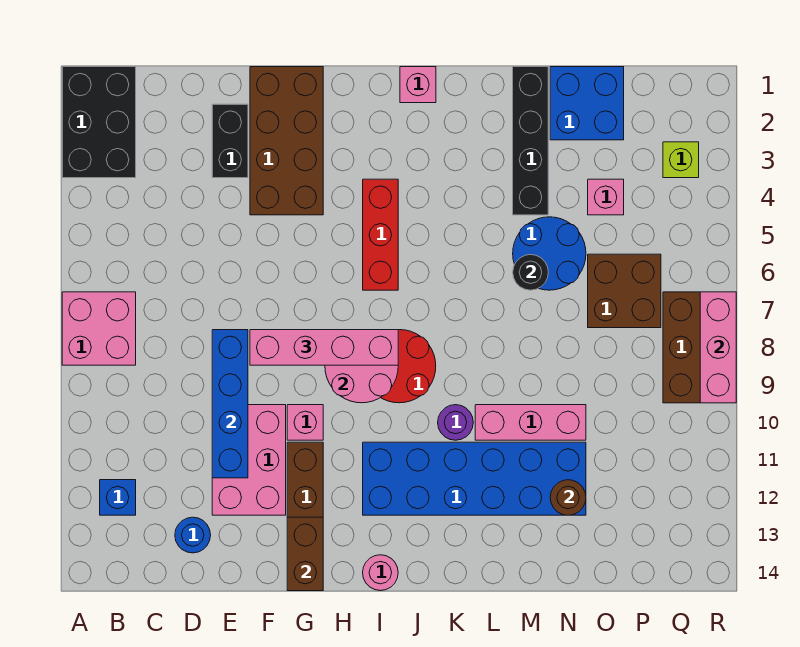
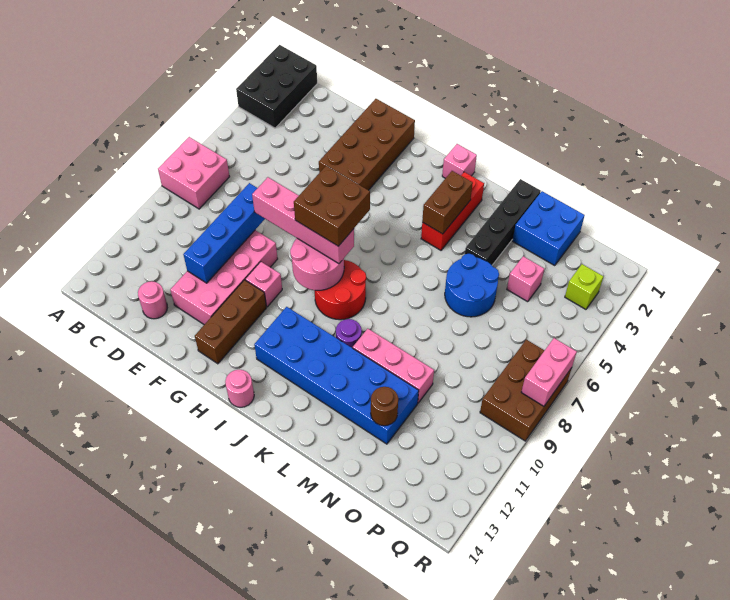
blue brick B12 level 1 -> none
blue round brick D13 level 1 -> pink round brick D13 level 1
black brick E2:E3 level 1 -> none
pink brick E10:F12 level 1 -> pink brick E9:F12 level 1
brown brick G13:G14 level 2 -> brown brick K3:K4 level 2
red brick I4:I6 level 1 -> red brick K2:K4 level 1
black round brick M6 level 2 -> none
brown brick O6:P7 level 1 -> brown brick H7:I8 level 4
pink brick R7:R9 level 2 -> pink brick R7:R8 level 2

